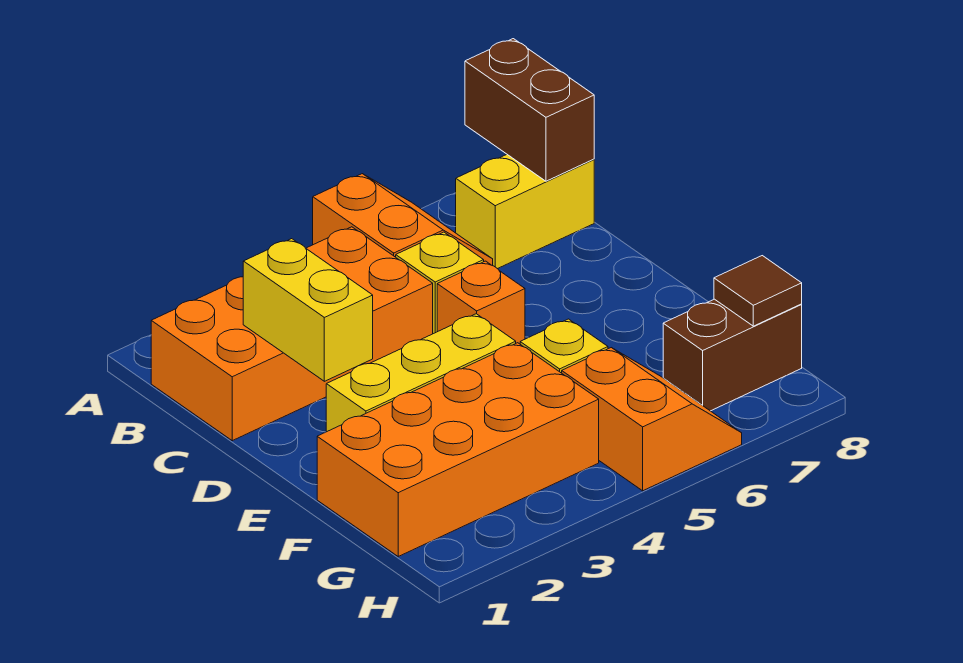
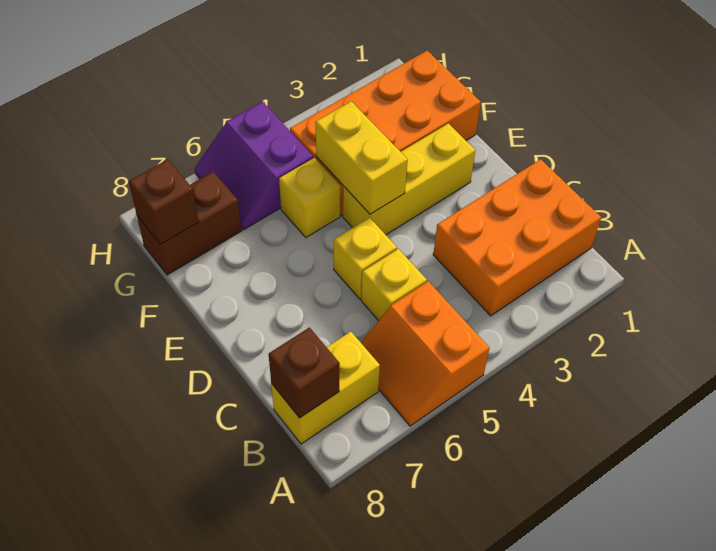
brown brick A8:B8 level 2 -> brown brick B8 level 2
orange brick B1:C4 level 1 -> orange brick B1:C3 level 1
yellow brick C2:D2 level 2 -> yellow brick E4:F4 level 2
orange brick D5 level 1 -> yellow brick D5 level 1
orange slope G5:H6 level 1 top 5 -> purple slope G5:H6 level 1 top 5
brown tile G8 level 2 -> brown brick G8 level 2

